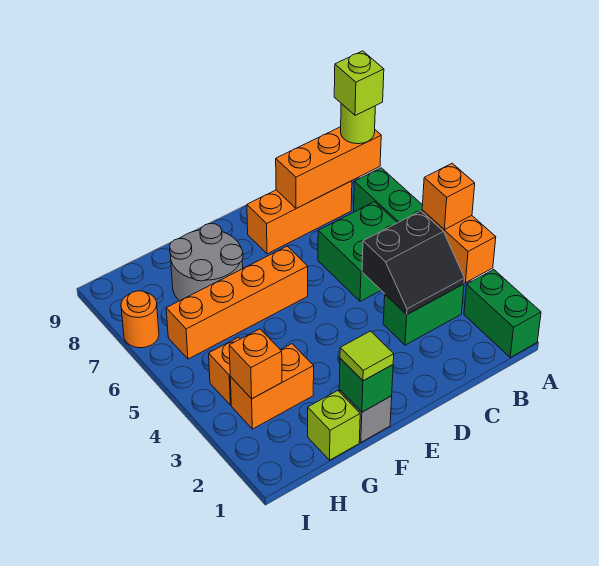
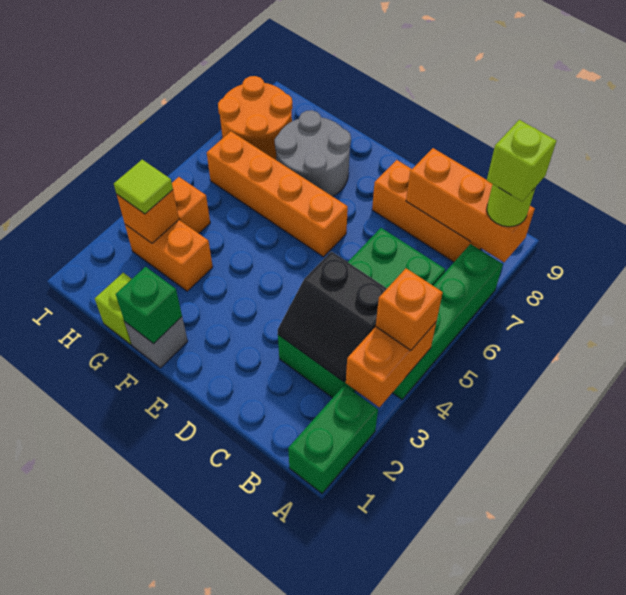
lime tile F1 level 3 -> lime tile H3 level 3
orange round brick I7 level 1 -> orange round brick H7:I8 level 1

